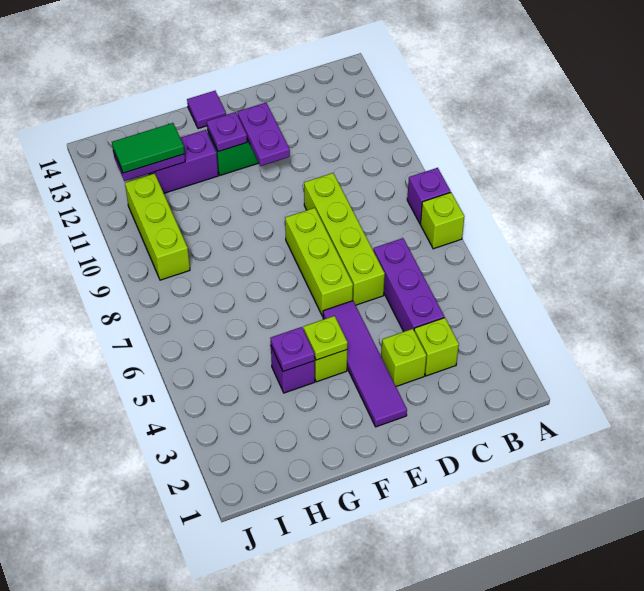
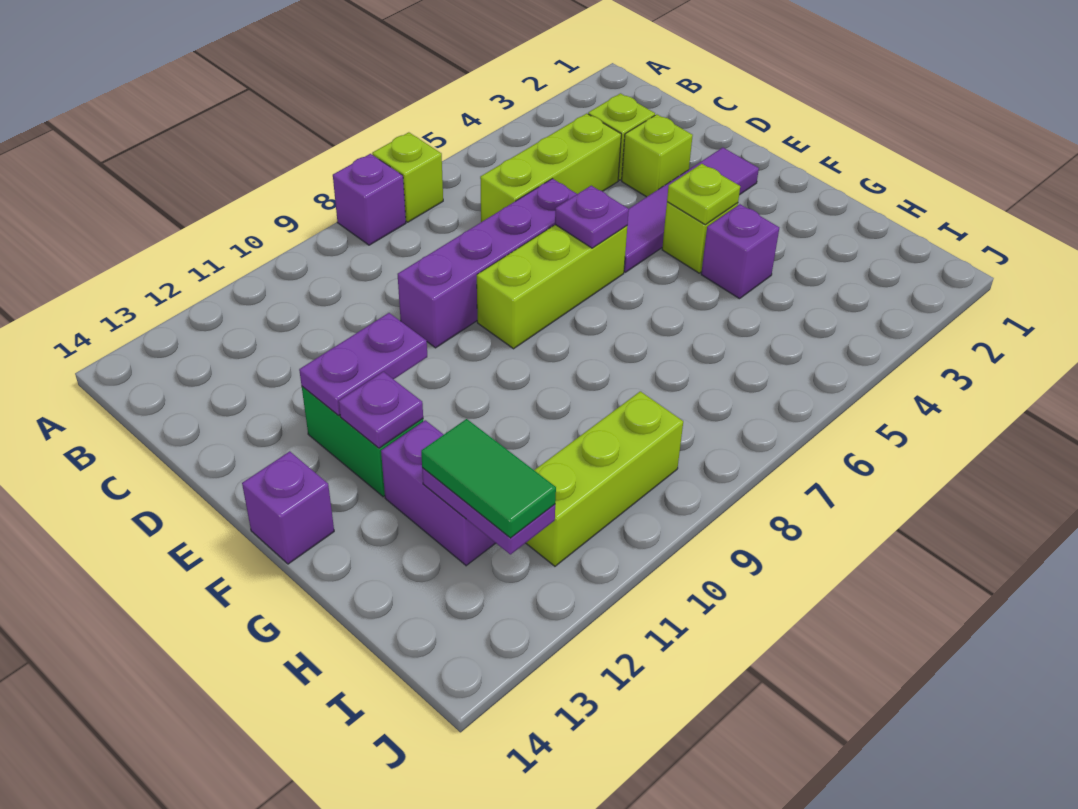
purple brick C4:C6 level 1 -> lime brick C4:C6 level 1
lime brick D6:D9 level 1 -> purple brick D6:D9 level 1
purple tile F14 level 1 -> purple brick F14 level 1
purple plate G4 level 2 -> purple plate E6 level 2

